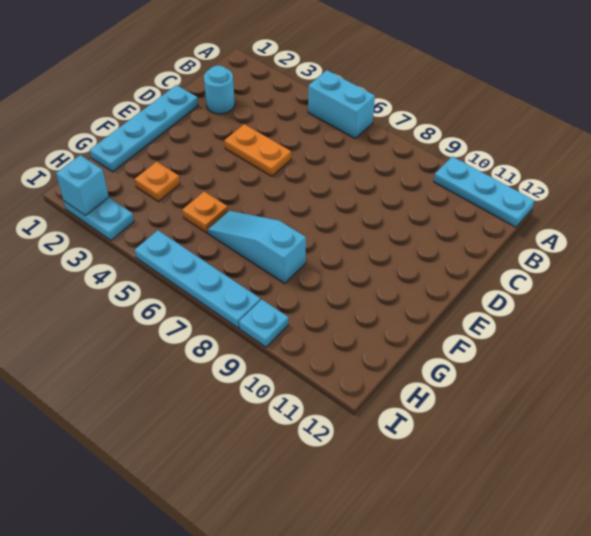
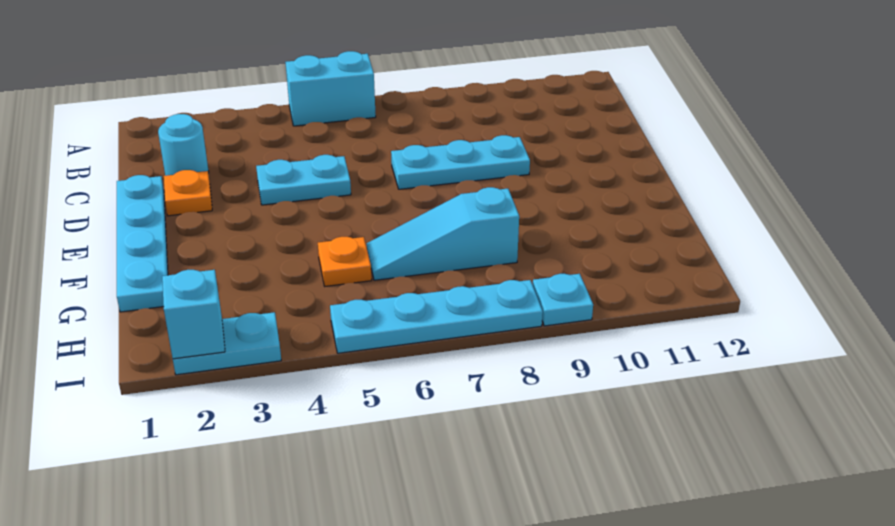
cyan plate A10:A12 level 1 -> cyan plate D7:D9 level 1
orange plate D4:D5 level 1 -> cyan plate D4:D5 level 1
orange plate G3 level 1 -> orange plate D2 level 1

